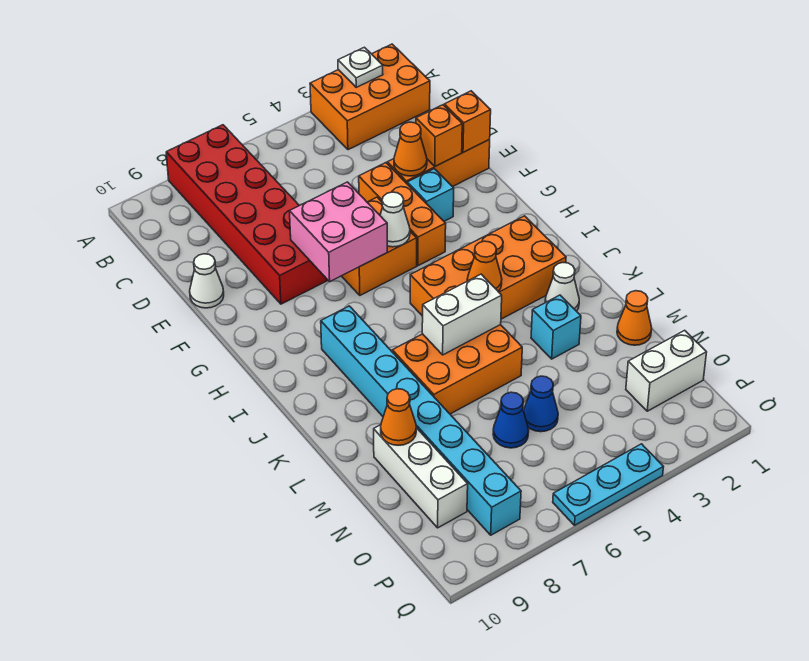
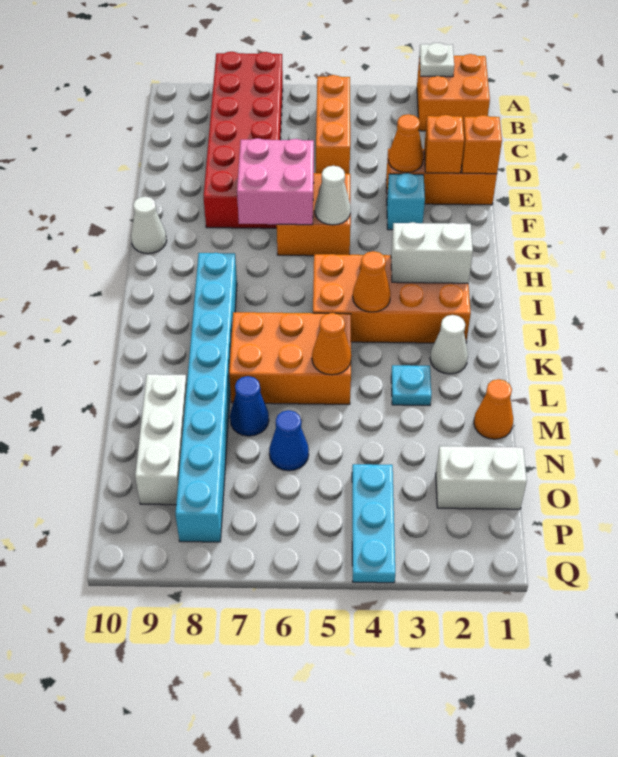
orange brick A1:B3 level 1 -> orange brick A1:B2 level 1
orange brick E4:G4 level 1 -> orange brick B5:D5 level 1
white cone E10 level 1 -> white cone G10 level 1
white brick K5:K6 level 2 -> white brick I2:I3 level 2
cyan brick L3 level 1 -> cyan plate L3 level 1
orange cone M9 level 2 -> orange cone L5 level 2
blue cone N5 level 1 -> blue cone M7 level 1
cyan plate Q4:Q6 level 1 -> cyan plate O4:Q4 level 1

